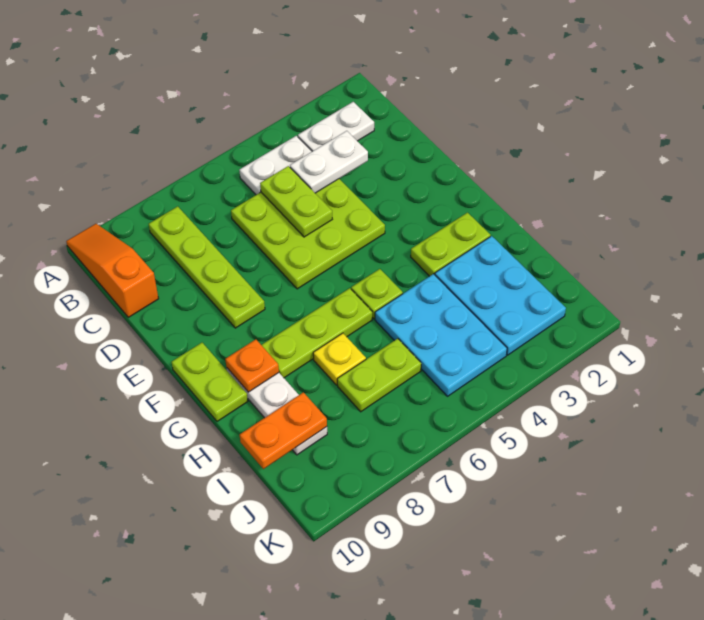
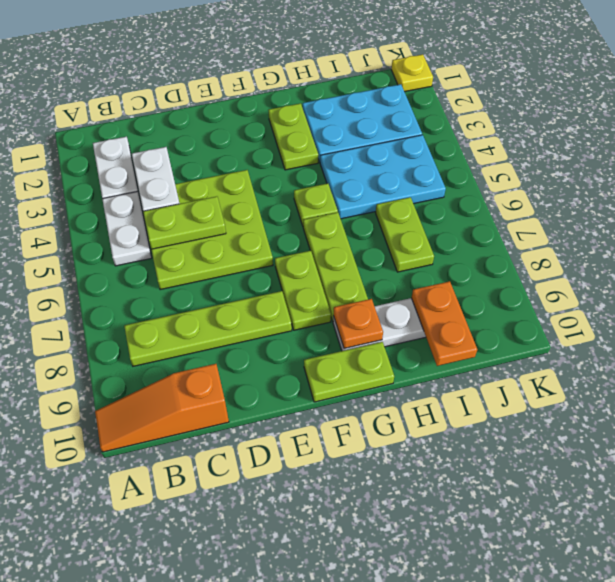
none -> lime plate F7:F8 level 1
yellow plate H7 level 1 -> yellow plate K1 level 1

